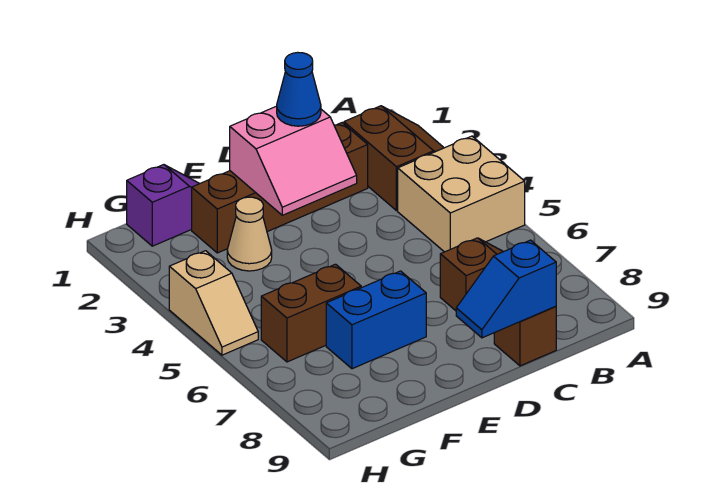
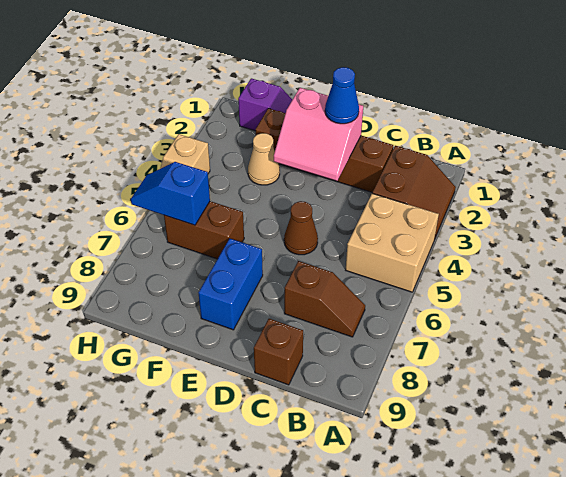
blue slope C9:D9 level 2 top C -> blue slope G6:H6 level 2 top G
none -> brown cone D5 level 1
blue brick E7:F7 level 1 -> blue brick E7:E8 level 1

